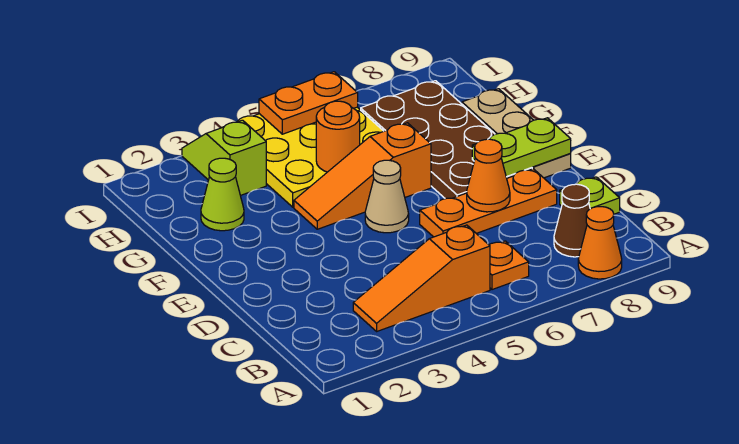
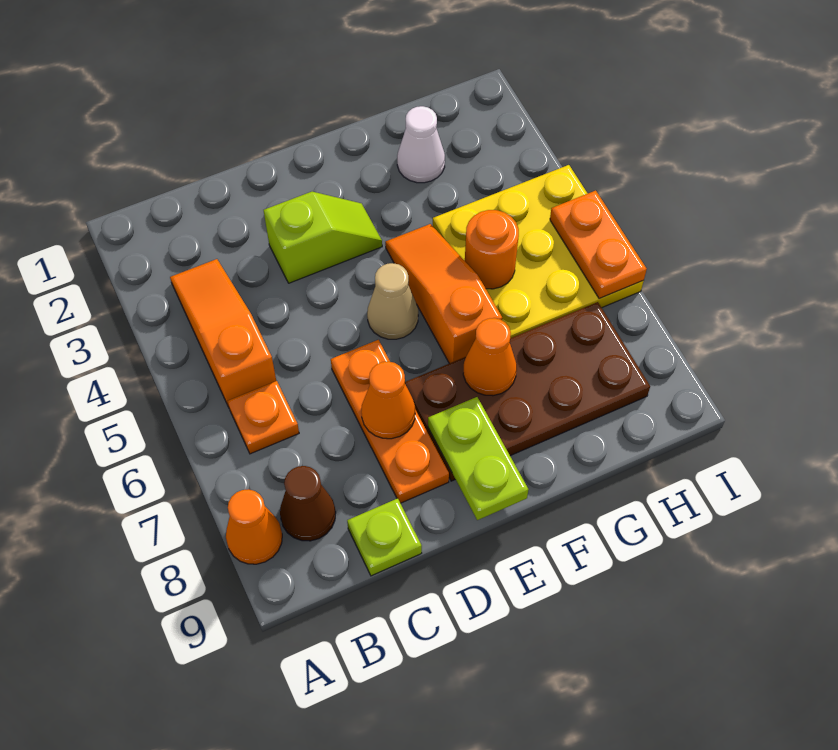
tan plate E9:G9 level 1 -> none
none -> orange cone F7 level 2
lime cone G2 level 1 -> white cone G2 level 1
lime slope H3:I3 level 1 top H -> lime slope D3:E3 level 1 top D

